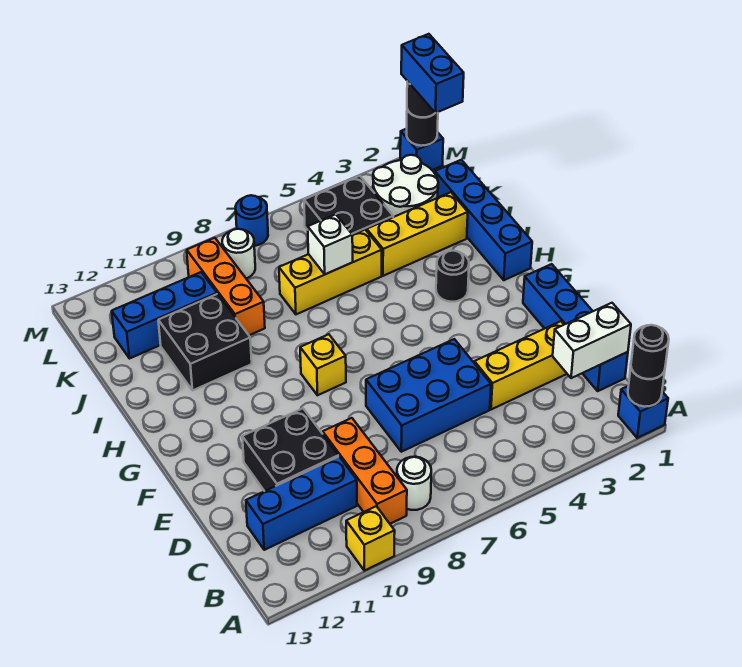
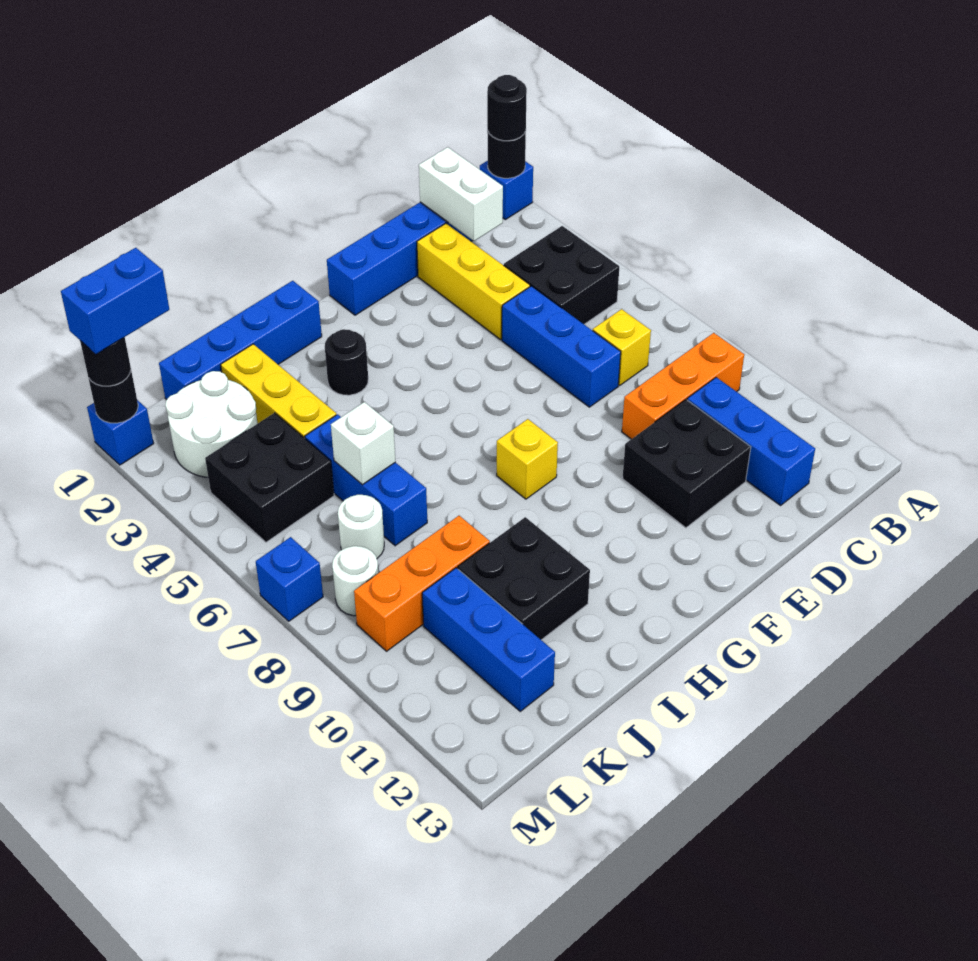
yellow brick A10 level 1 -> yellow brick C7 level 1
none -> black brick B4:C5 level 1
white round brick B8 level 1 -> white round brick K7 level 1
blue brick D5:E7 level 1 -> blue brick D5:D7 level 1
yellow brick J5:J7 level 1 -> blue brick J5:J7 level 1
blue round brick M7 level 1 -> blue brick M7 level 1

